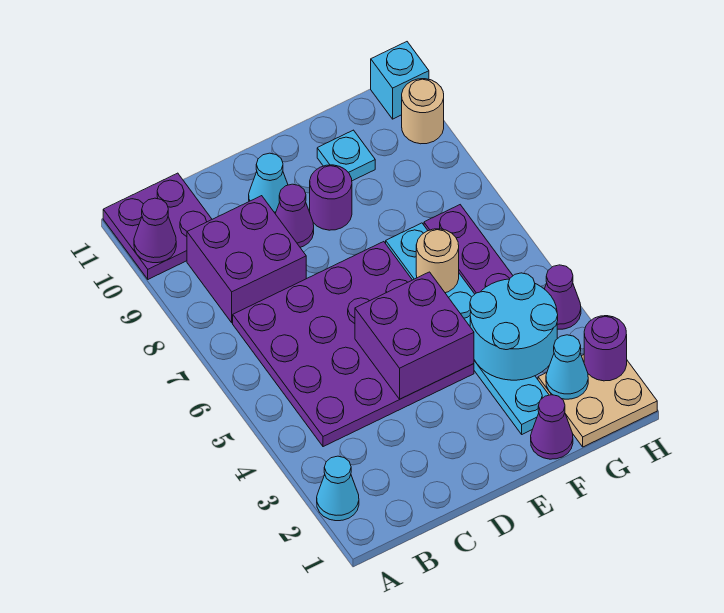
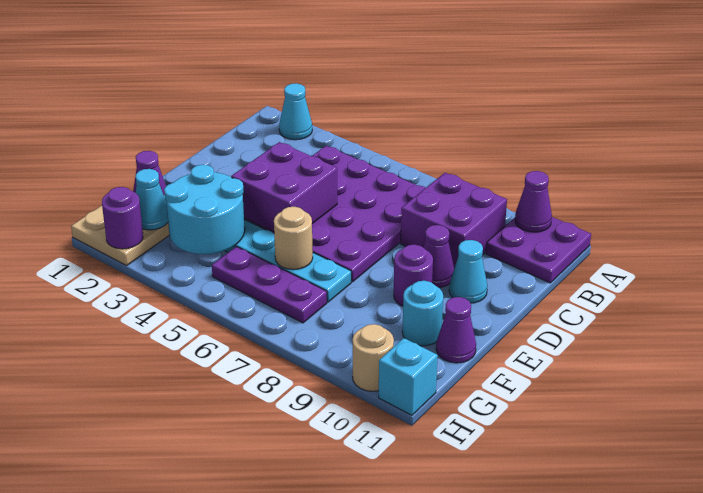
cyan plate F10 level 1 -> cyan round brick F10 level 1
purple cone H4 level 1 -> purple cone F11 level 1

